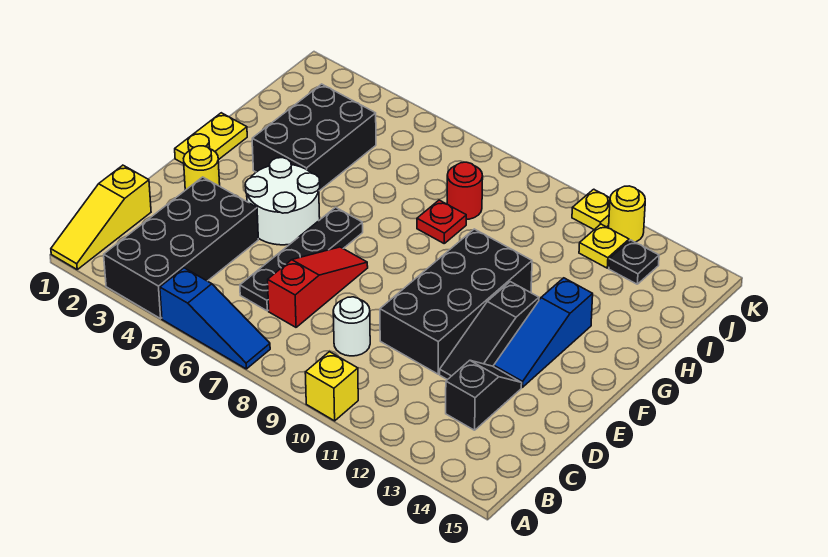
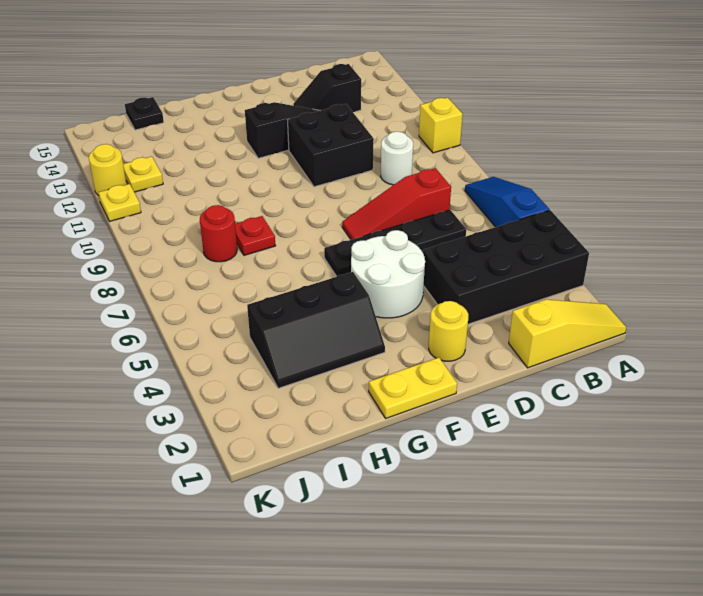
black brick D10:G11 level 1 -> black brick D10:E11 level 1
blue slope E13:G13 level 1 top G -> none
black brick G3:I4 level 1 -> black slope G3:I4 level 1 top 4
black plate J13 level 1 -> black plate I15 level 1

